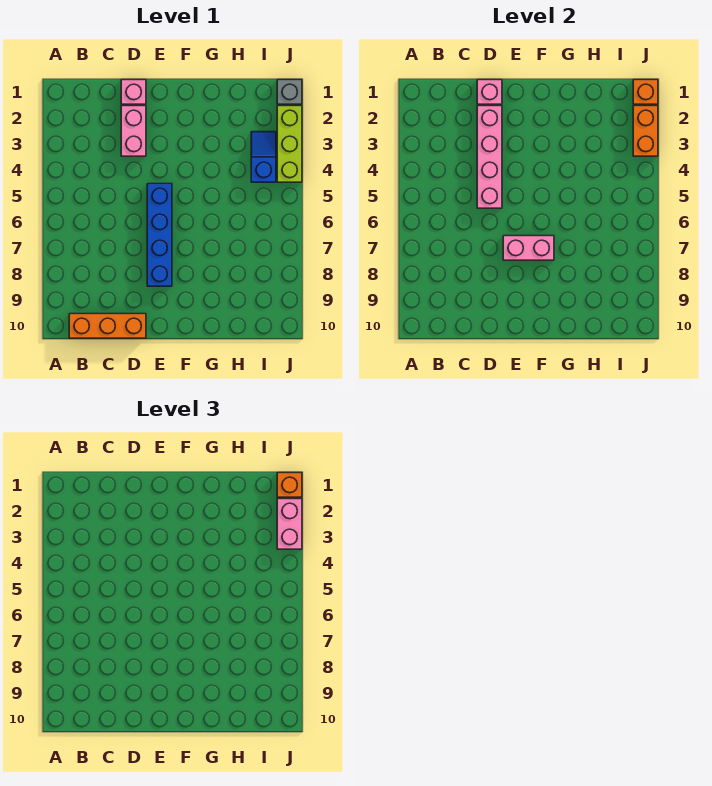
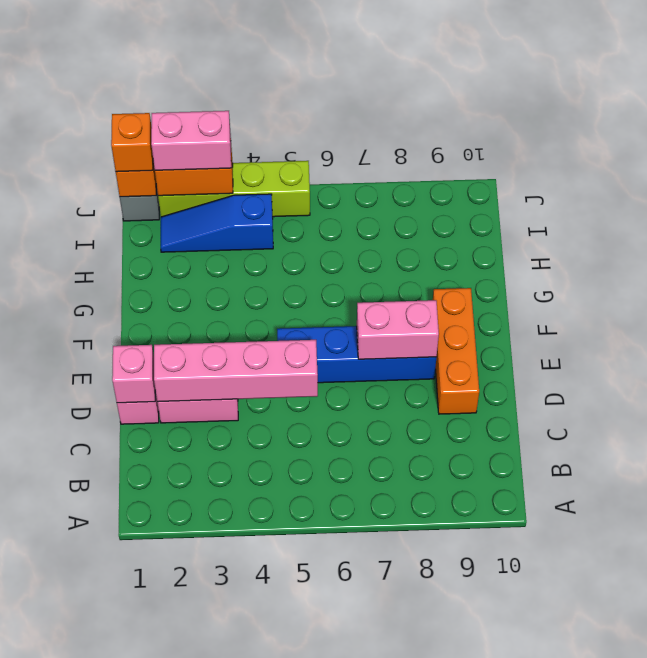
orange brick B10:D10 level 1 -> orange brick D9:F9 level 1
pink brick E7:F7 level 2 -> pink brick E7:E8 level 2
blue slope I3:I4 level 1 top 4 -> blue slope I2:I4 level 1 top 4
lime brick J2:J4 level 1 -> lime brick J2:J5 level 1

